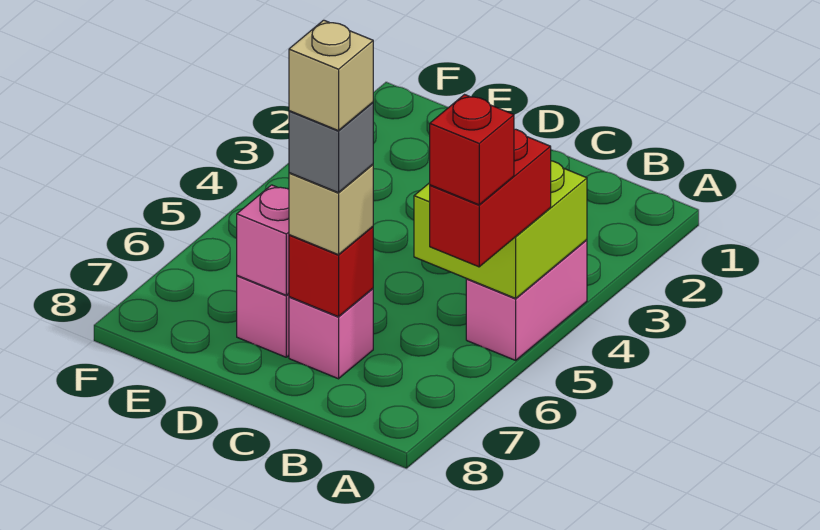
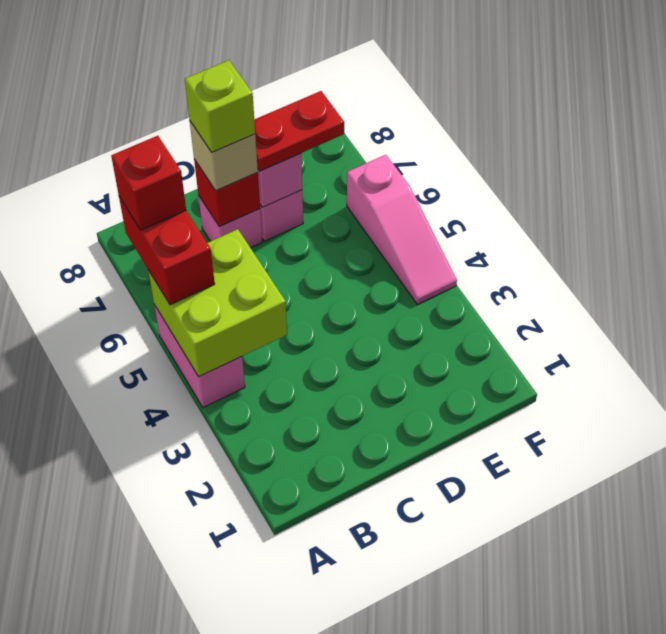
grey brick C7 level 4 -> lime brick C7 level 4
tan brick C7 level 5 -> none
none -> red plate D7:E7 level 3
none -> pink slope F4:F6 level 1 top 6

